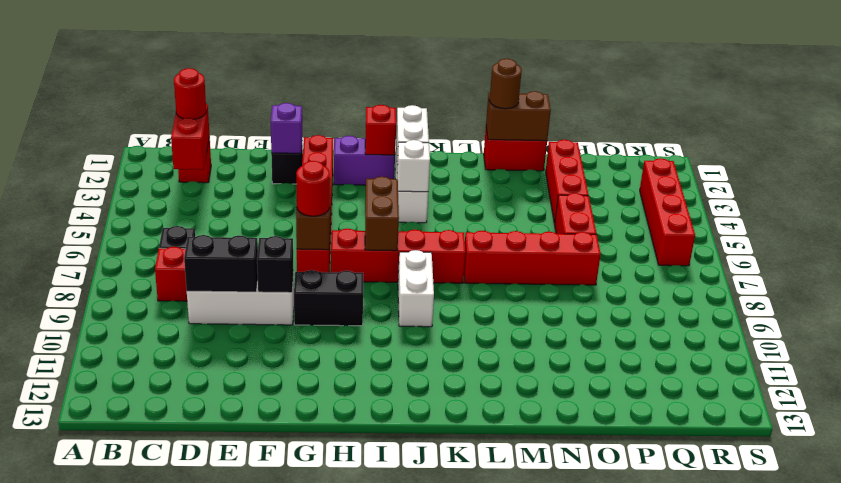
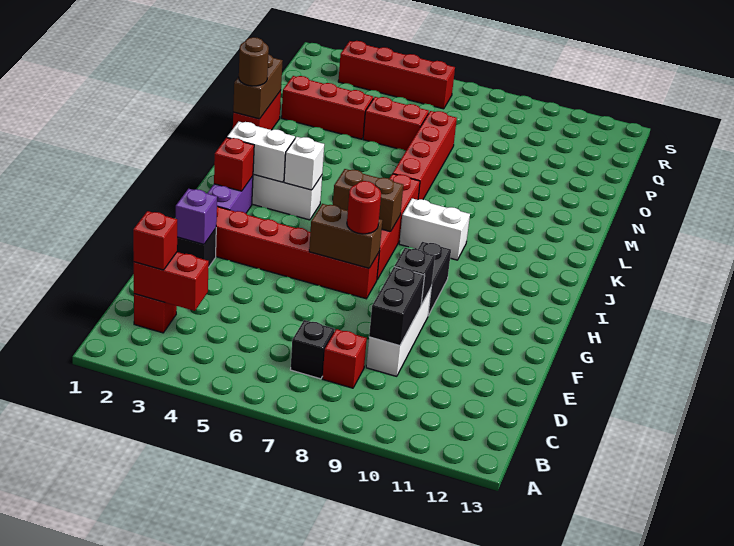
red round brick C2 level 3 -> red brick C2 level 3

